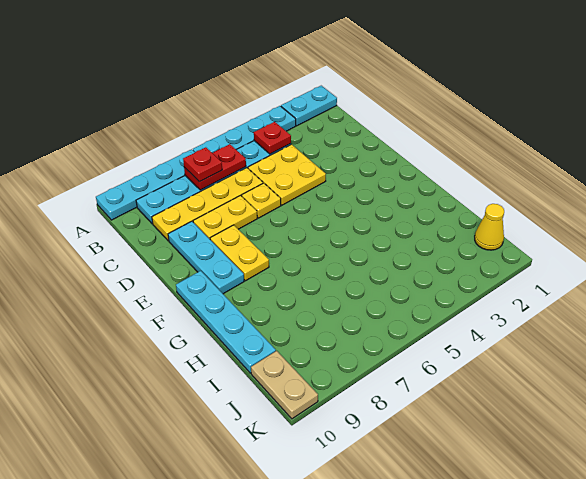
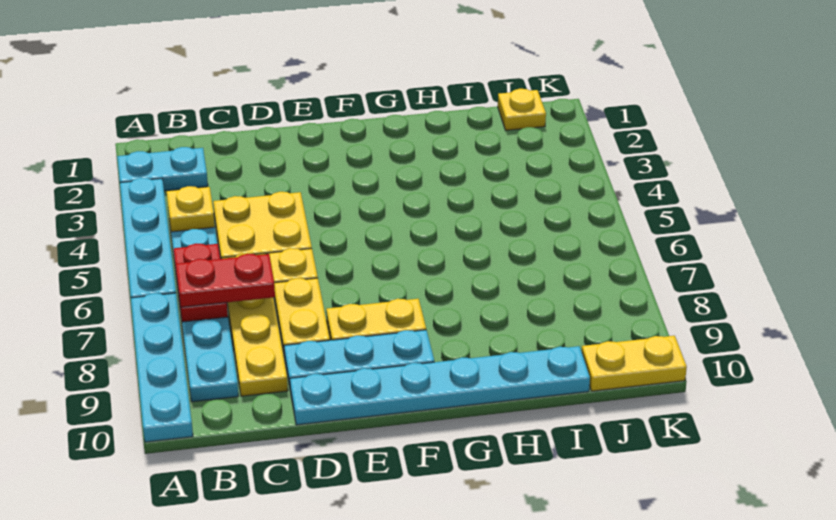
cyan plate A1:A2 level 1 -> cyan plate A2:B2 level 1
red plate B4 level 2 -> yellow plate B4 level 2
red plate B7 level 3 -> red plate B7:C7 level 3
cyan plate F10:I10 level 1 -> cyan plate D10:I10 level 1
yellow cone J1 level 1 -> yellow plate J1 level 1
tan plate J10:K10 level 1 -> yellow plate J10:K10 level 1

